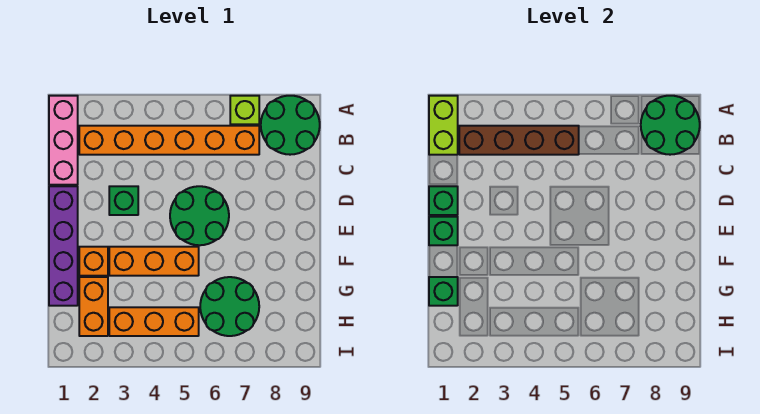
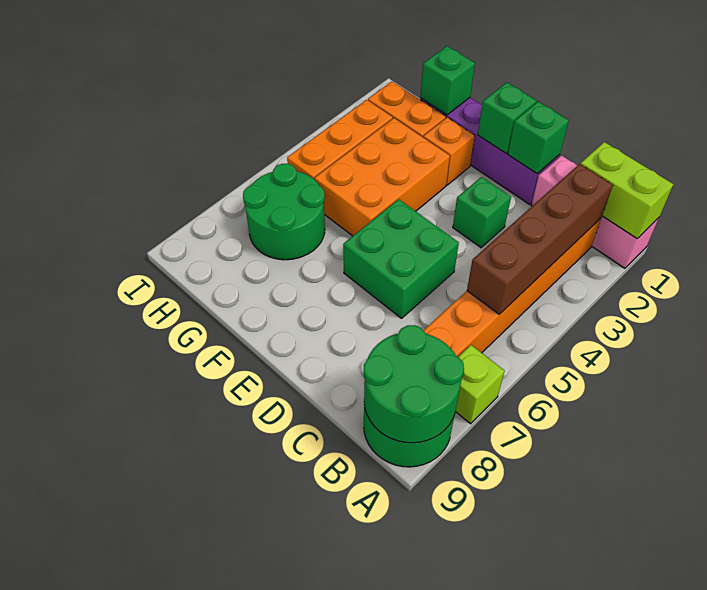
green round brick D5:E6 level 1 -> green brick D5:E6 level 1
orange brick F3:F5 level 1 -> orange brick F3:G5 level 1

